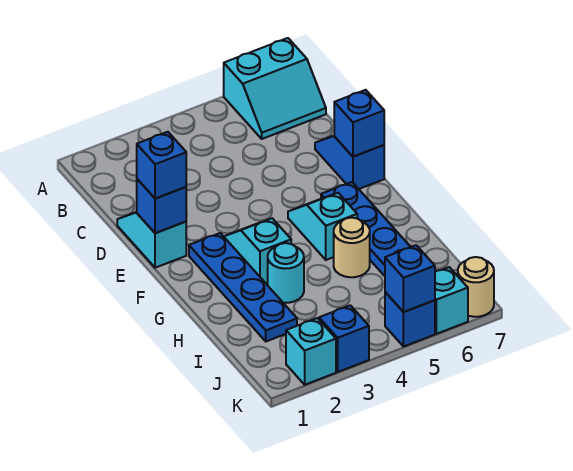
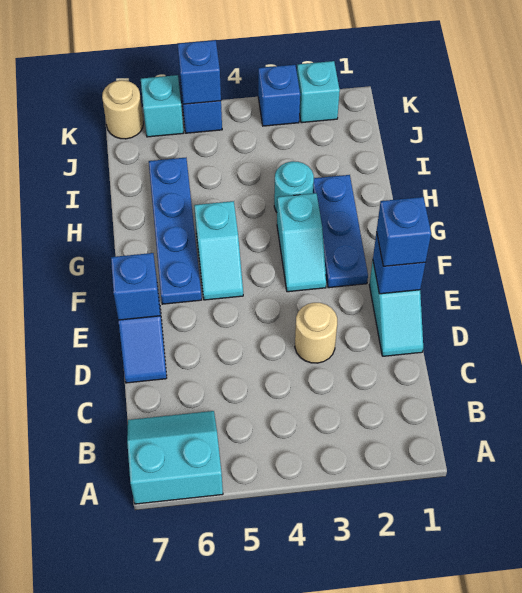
blue plate F2:I2 level 1 -> blue plate F2:H2 level 1
tan round brick H5 level 1 -> tan round brick D3 level 1

